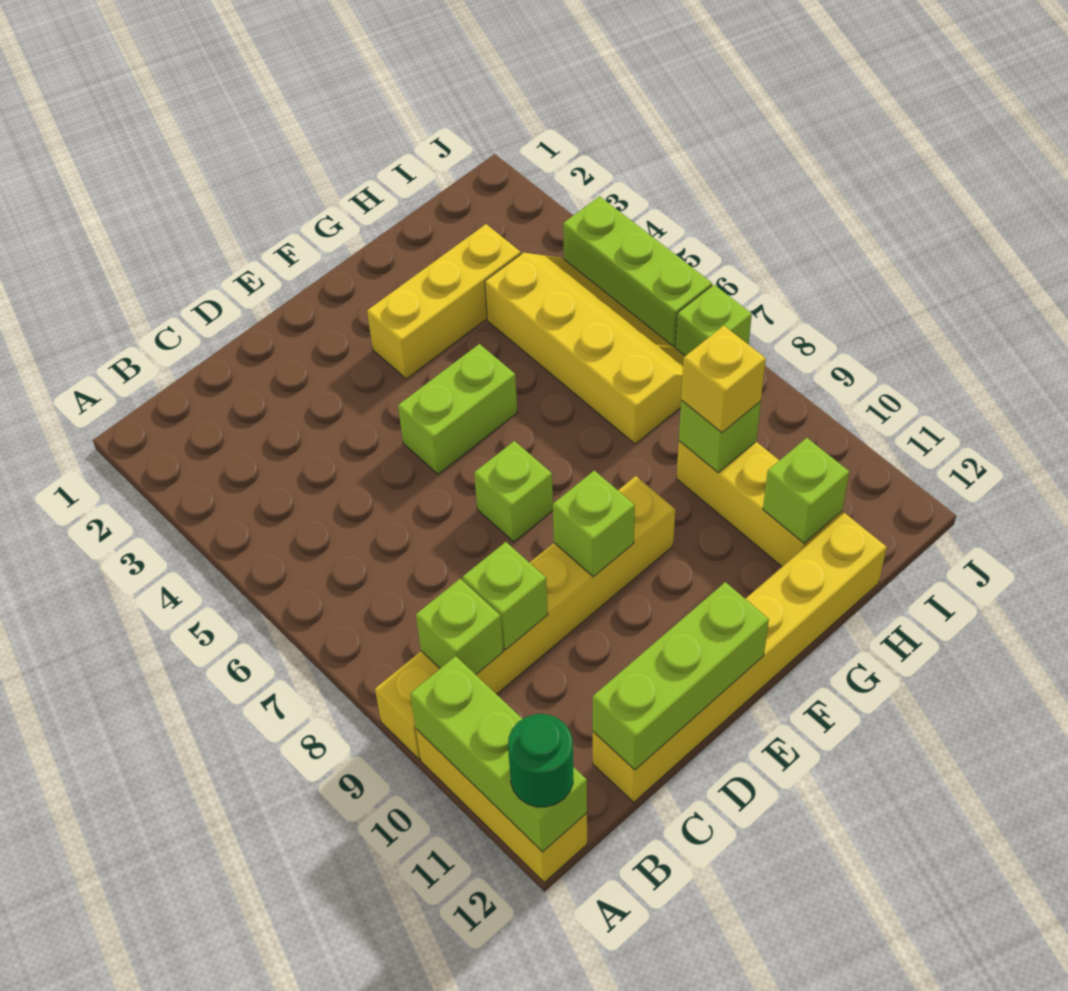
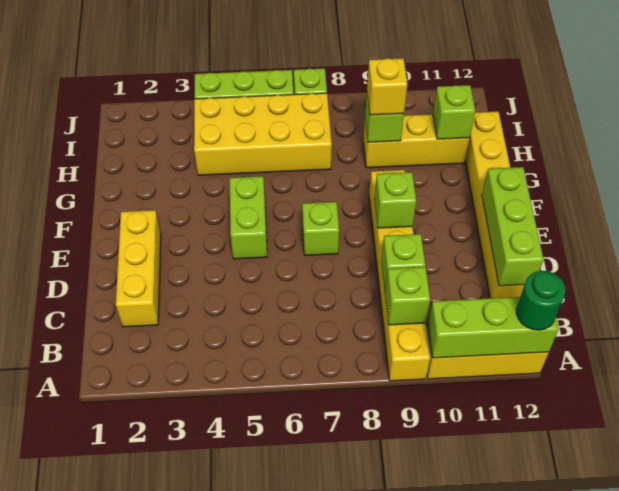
yellow brick F3:H3 level 1 -> yellow brick C2:E2 level 1
yellow slope H4:I7 level 1 top H -> yellow brick H4:I7 level 1

